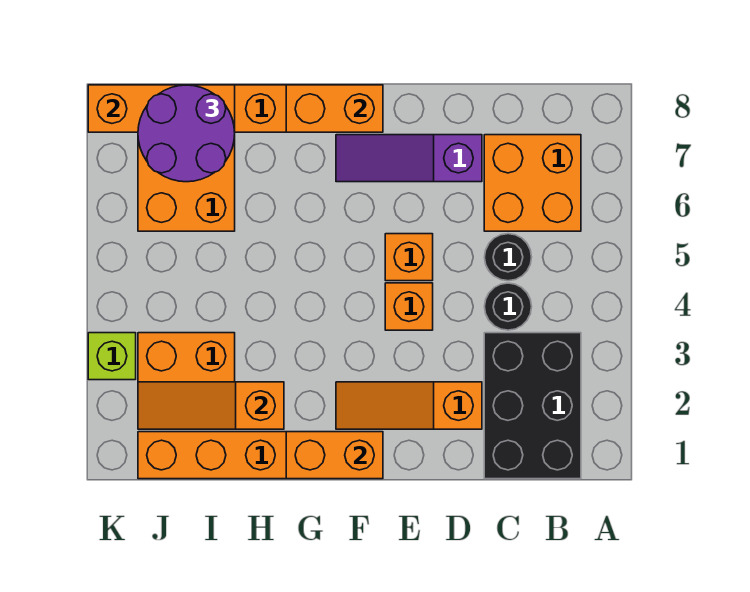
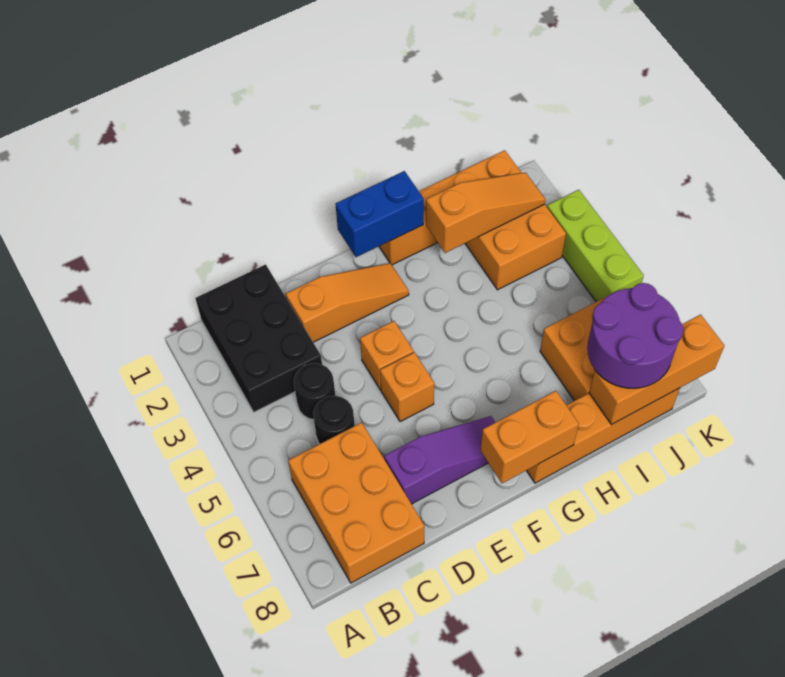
orange brick B6:C7 level 1 -> orange brick B6:C8 level 1
orange brick F1:G1 level 2 -> blue brick F1:G1 level 2
lime brick K3 level 1 -> lime brick K3:K5 level 1

